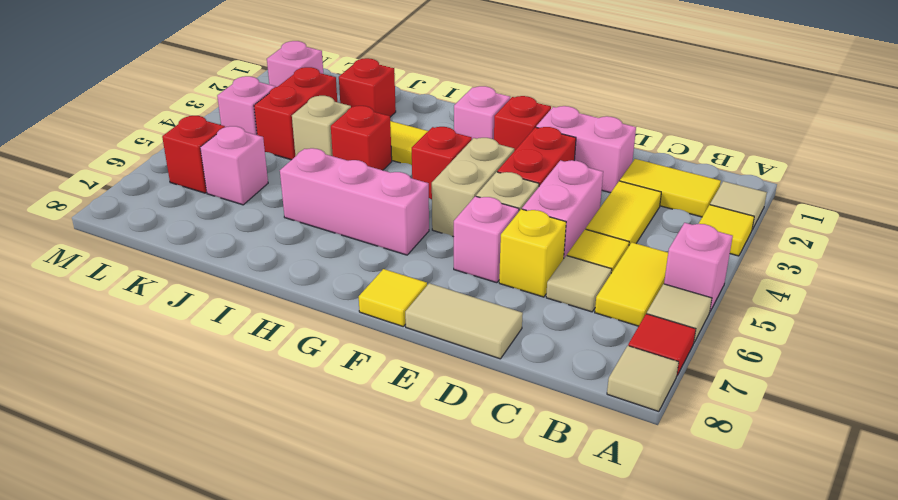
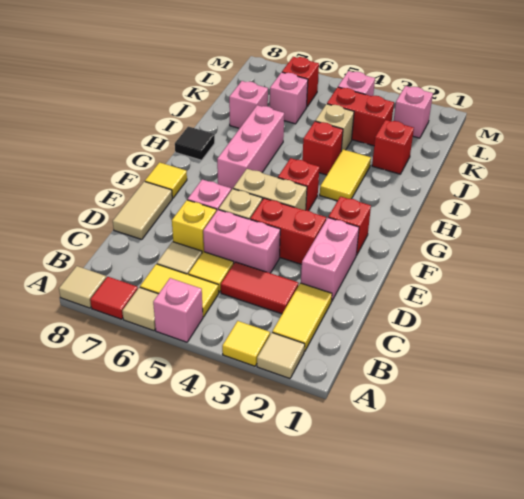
yellow tile C3:C4 level 1 -> red tile C3:C4 level 1
pink brick G2 level 1 -> pink brick J7 level 1
none -> black tile H8 level 1

